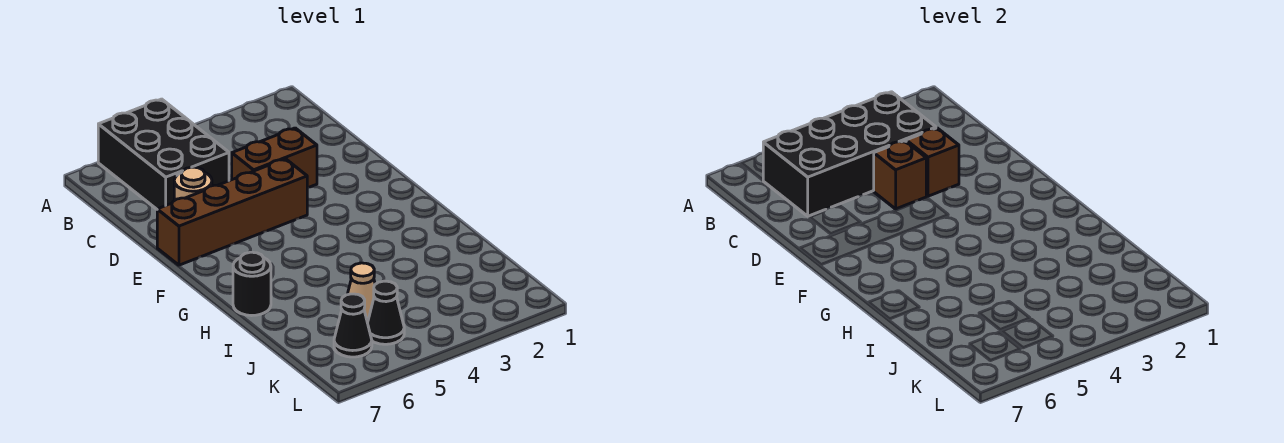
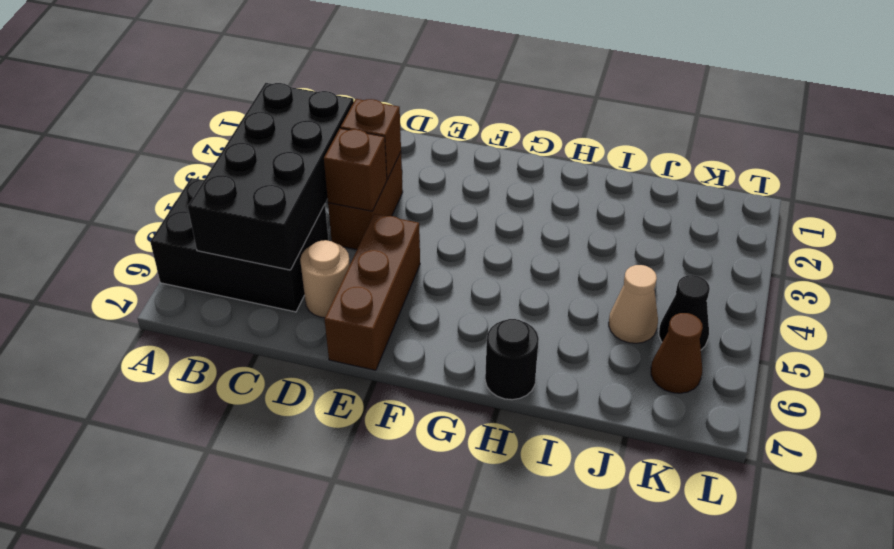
brown brick E4:E7 level 1 -> brown brick E5:E7 level 1
black cone K6 level 1 -> brown cone K6 level 1

